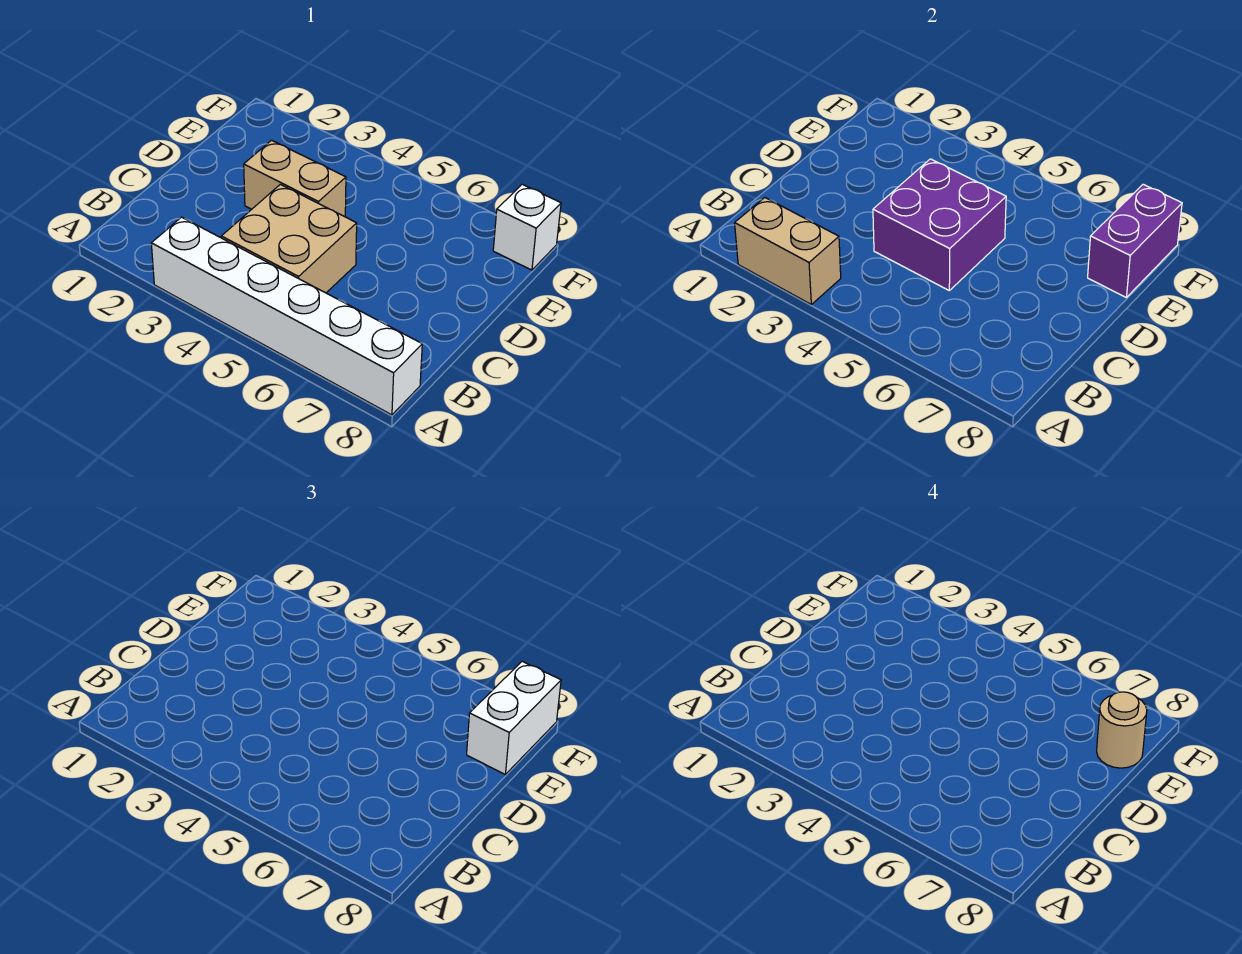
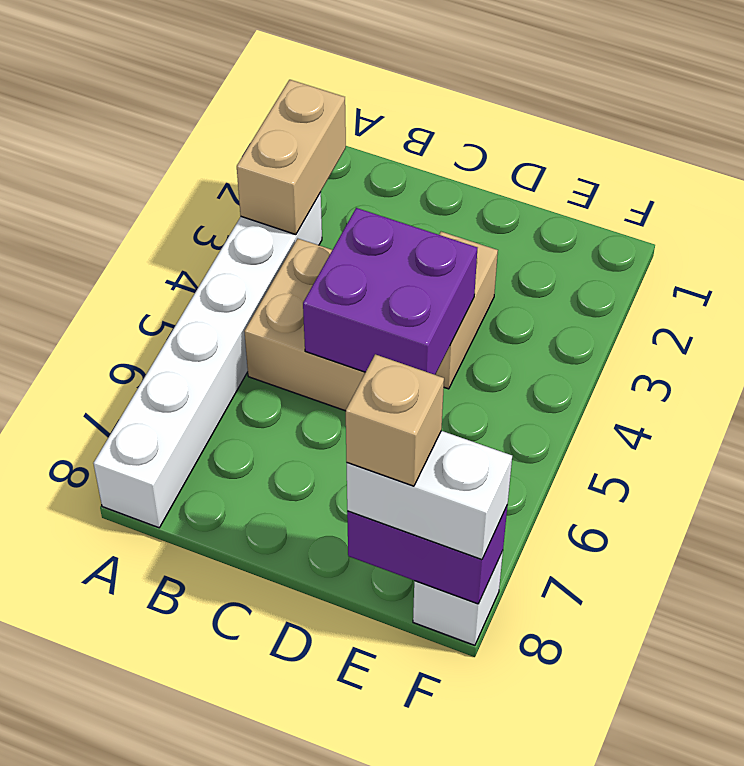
tan round brick E8 level 4 -> tan brick E8 level 4

